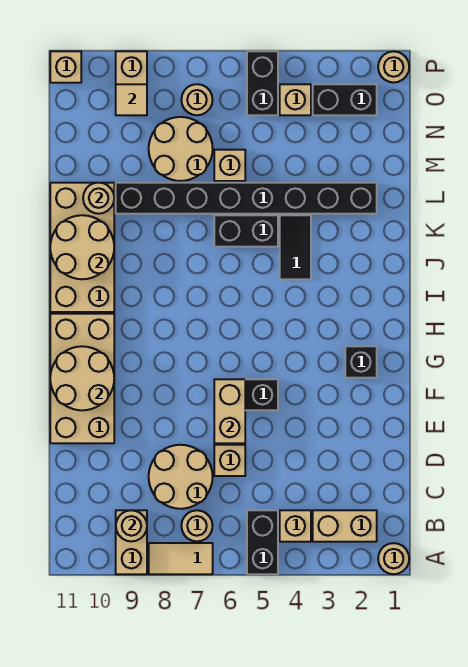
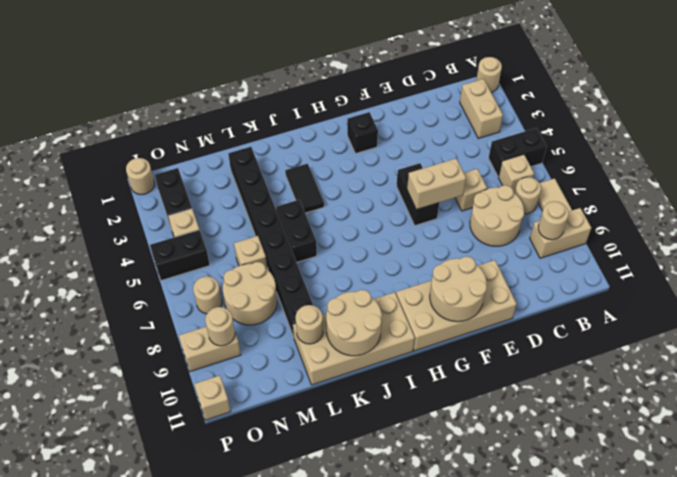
tan brick B4 level 1 -> tan brick B6 level 1
black tile J4:K4 level 1 -> black tile J3:J4 level 1
tan tile O9 level 2 -> tan round brick O9 level 2

